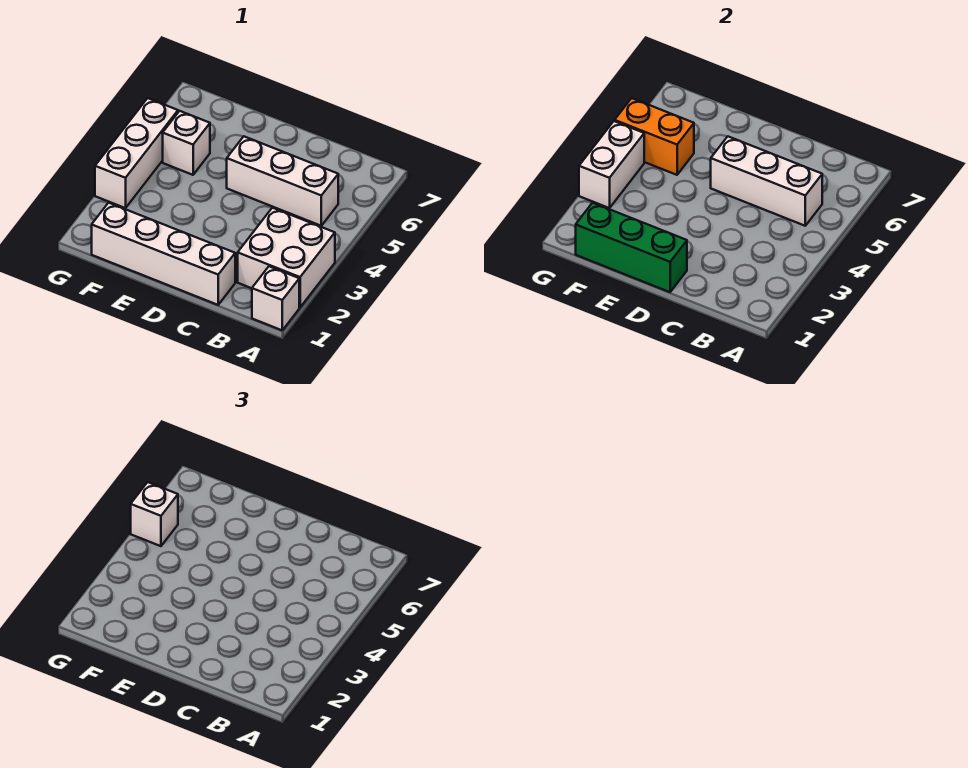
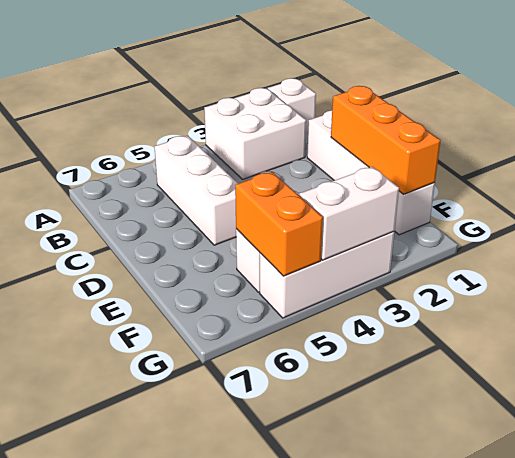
white brick B5:D5 level 2 -> none
green brick D1:F1 level 2 -> orange brick D1:F1 level 2
white brick G5 level 3 -> none

